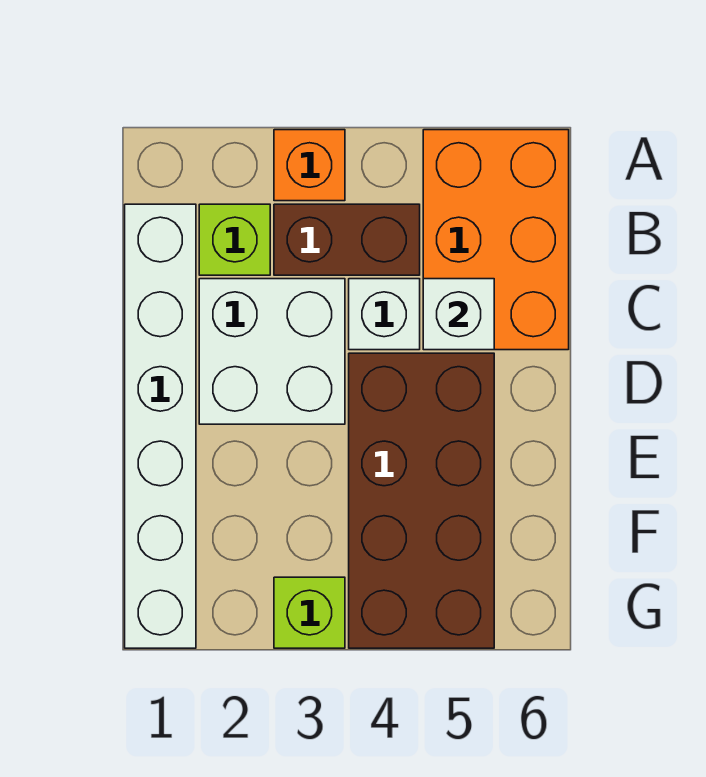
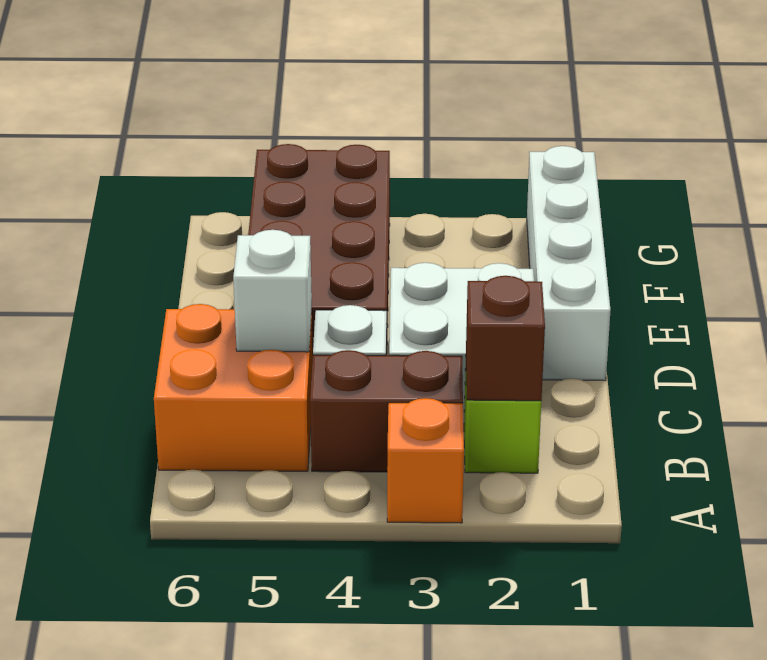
orange brick A5:C6 level 1 -> orange brick B5:C6 level 1
white brick B1:G1 level 1 -> white brick D1:G1 level 1
none -> brown brick B2 level 2
lime brick G3 level 1 -> none

